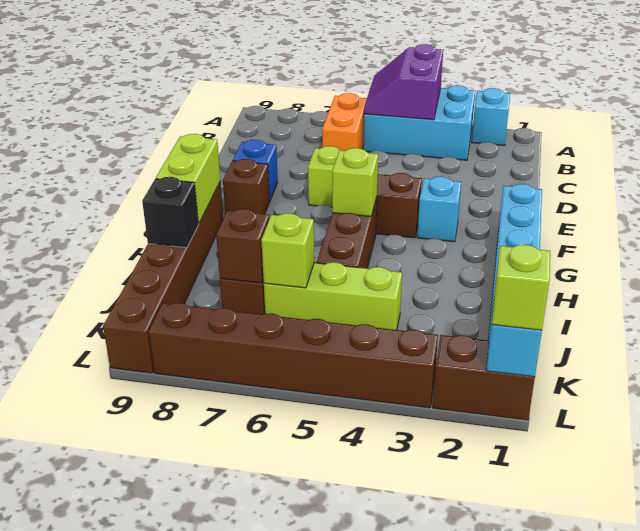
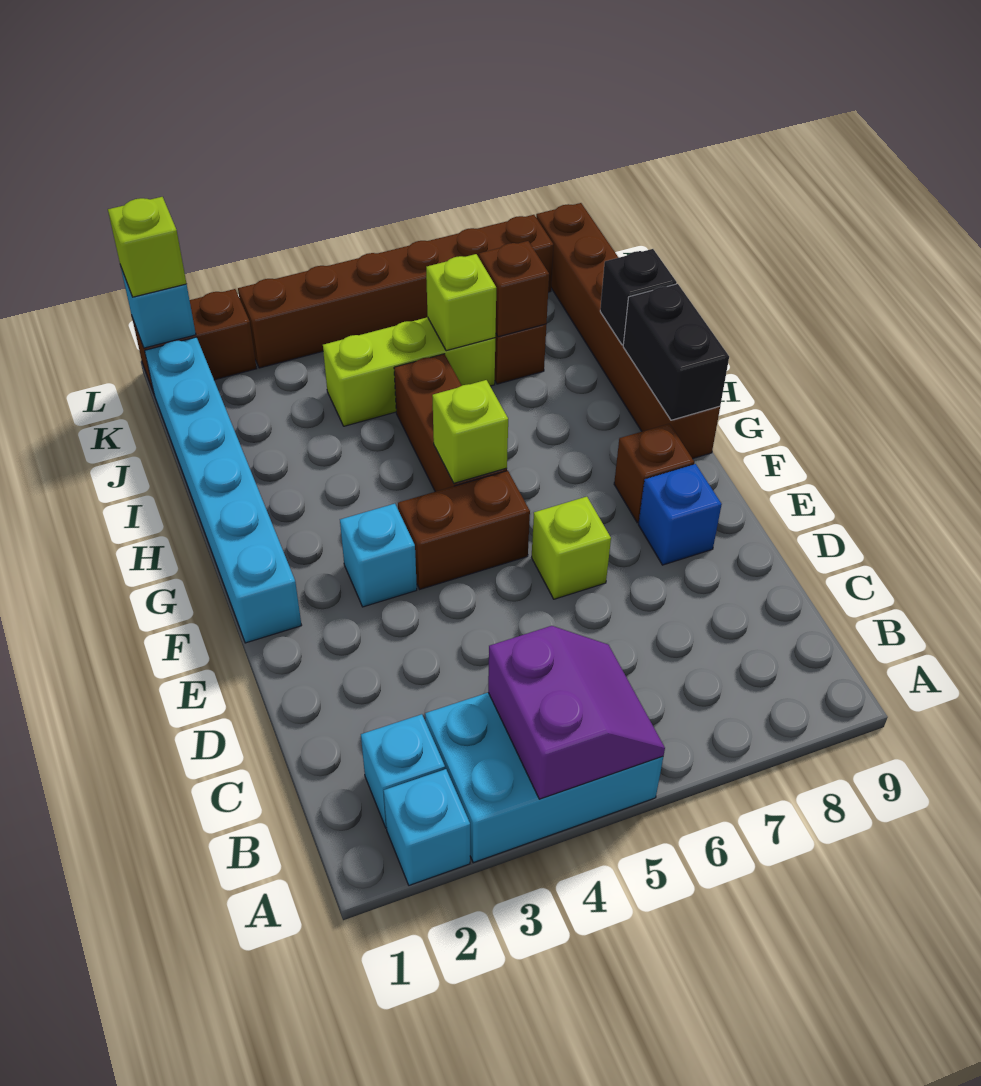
none -> cyan brick B2 level 1
orange brick B6:C6 level 1 -> none
lime brick G9:H9 level 2 -> black brick G9:H9 level 2

